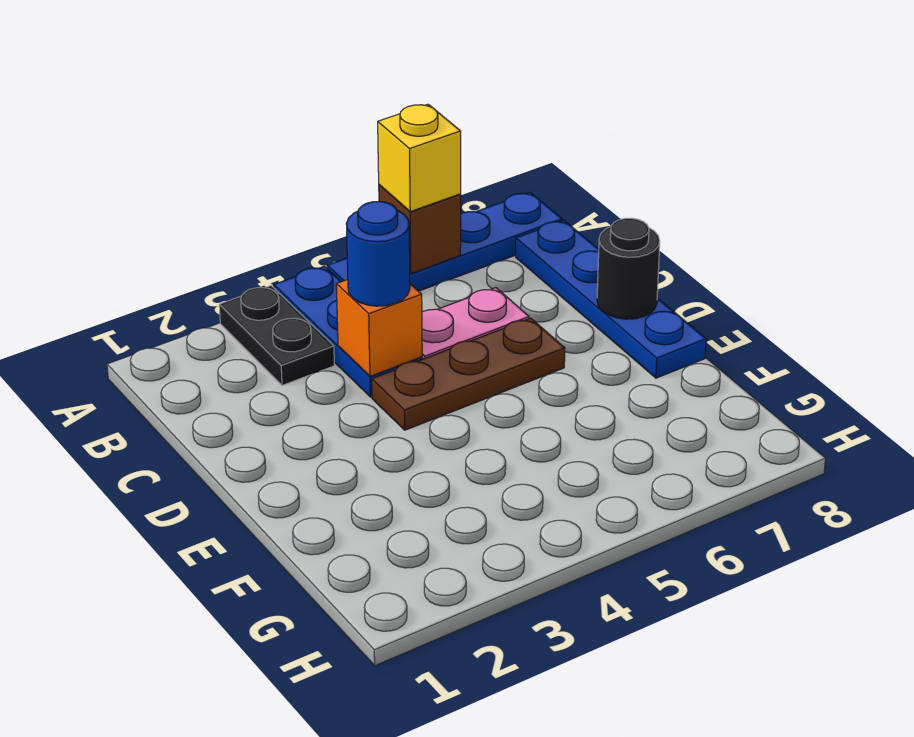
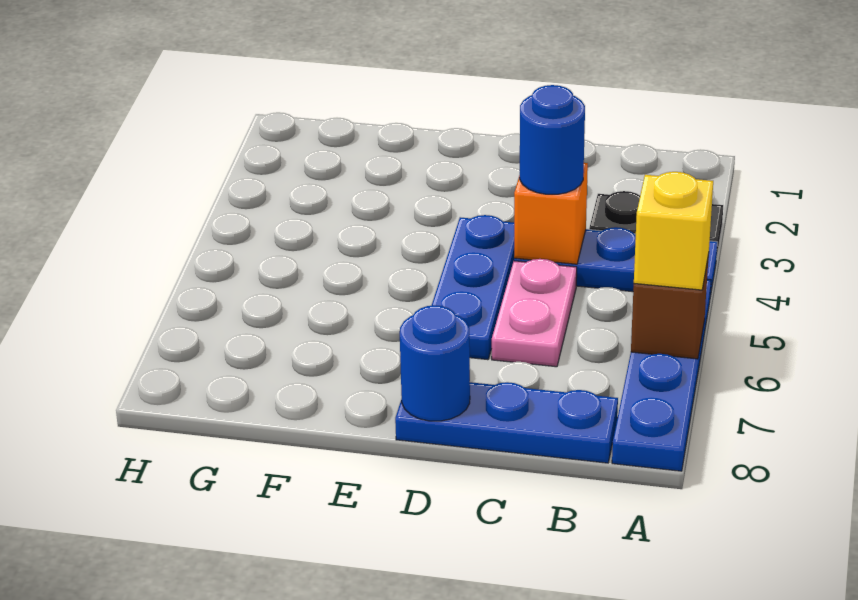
blue plate B8:E8 level 1 -> blue plate B8:D8 level 1
brown plate D4:D6 level 1 -> blue plate D4:D6 level 1
black round brick D8 level 2 -> blue round brick D8 level 2

